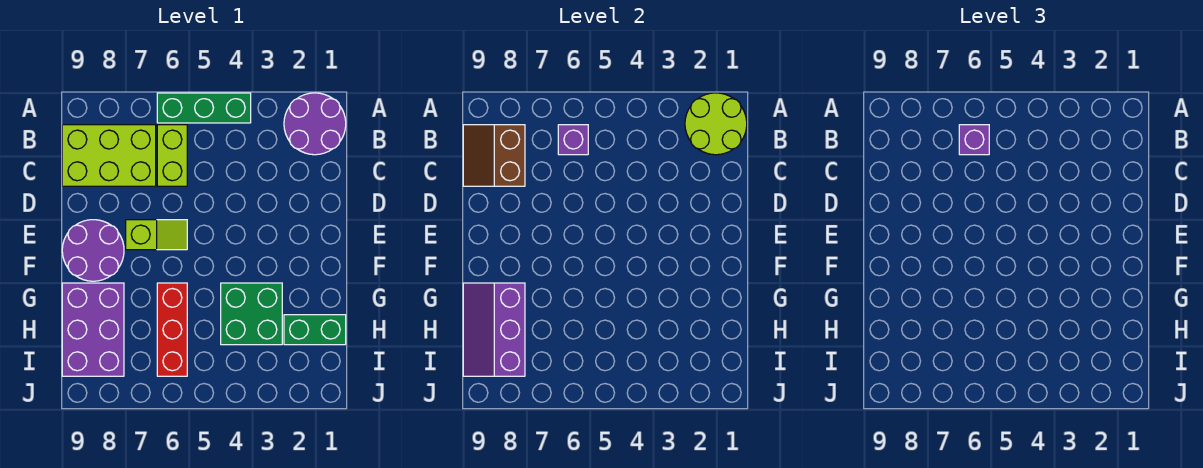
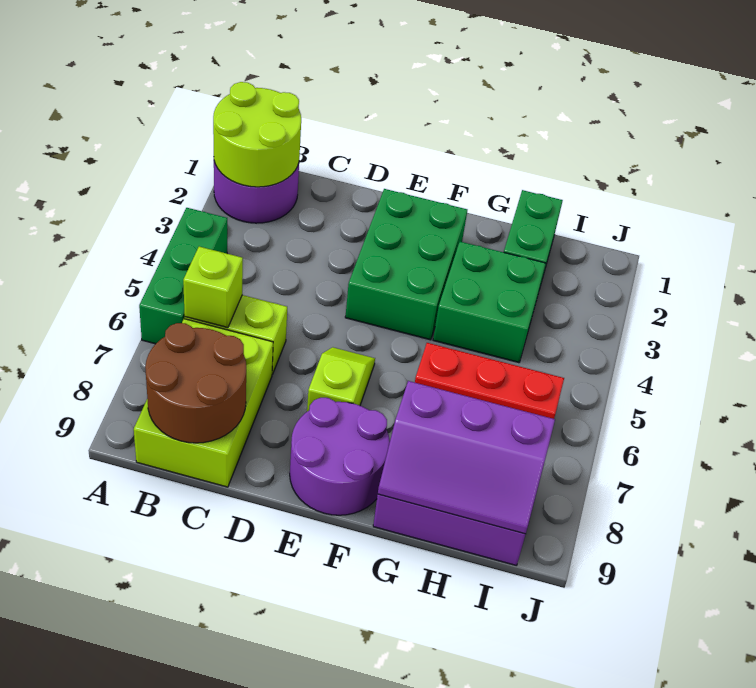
purple brick B6 level 2 -> lime brick B6 level 2
purple brick B6 level 3 -> none
brown slope B8:C9 level 2 top 8 -> brown round brick B8:C9 level 2
none -> green brick E2:F4 level 1

